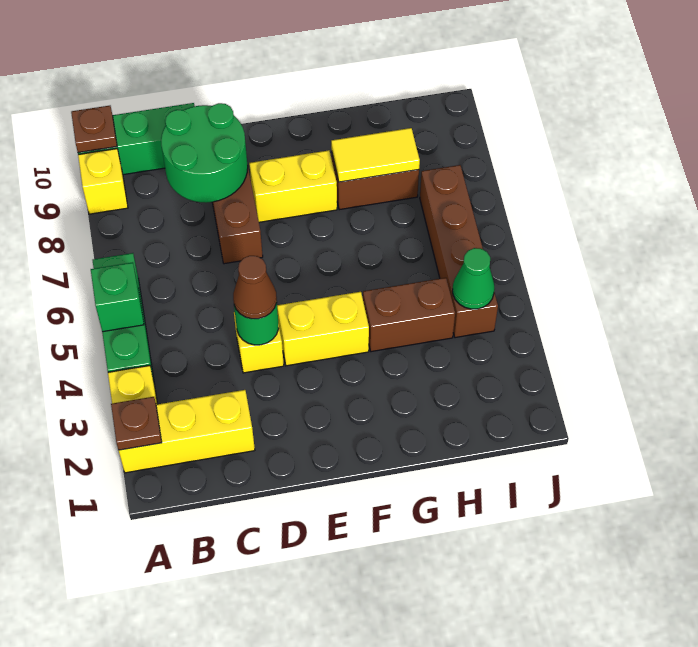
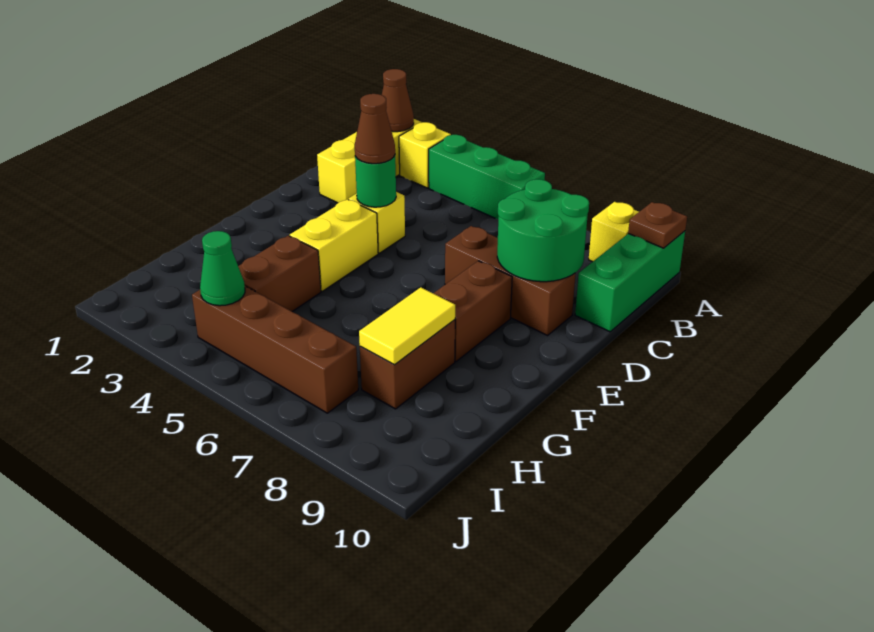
brown plate A2 level 2 -> brown cone A2 level 2
green brick A5 level 2 -> none
yellow brick E8:F8 level 1 -> brown brick E8:F8 level 1

